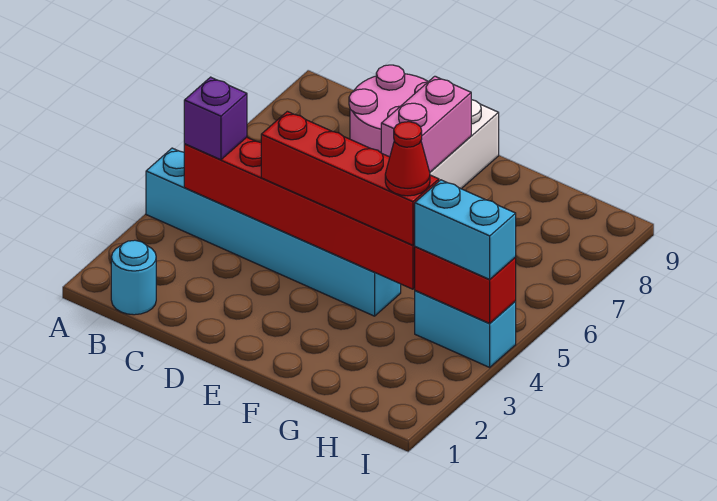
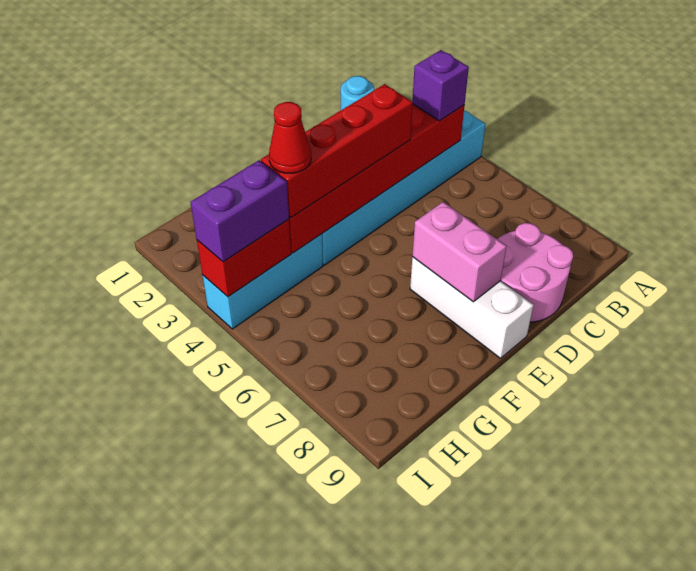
cyan brick H4:I4 level 1 -> cyan brick G4:I4 level 1
cyan brick H4:I4 level 3 -> purple brick H4:I4 level 3

